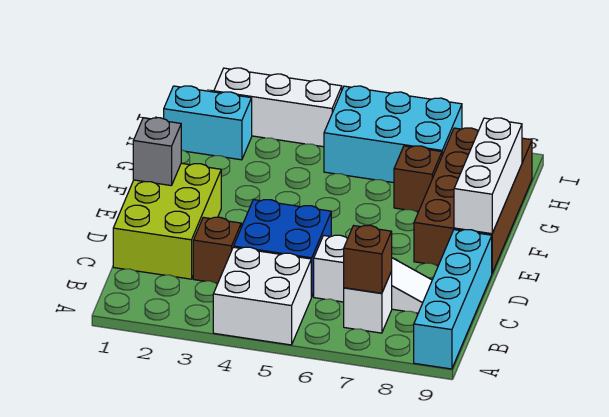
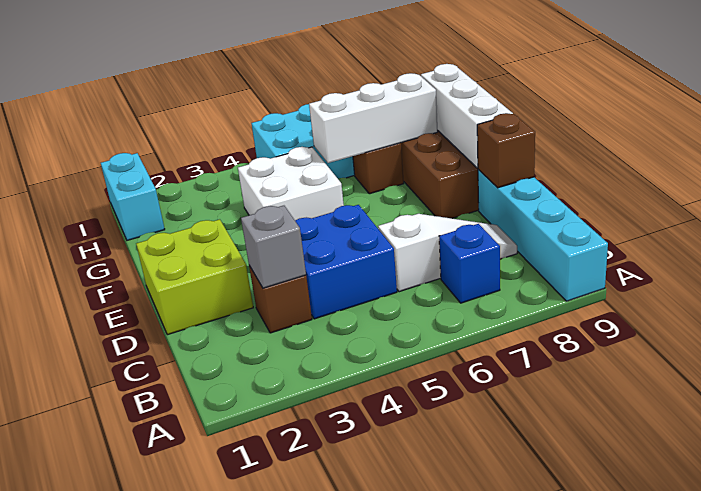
white brick A4:B5 level 1 -> white brick F4:G5 level 1
white brick B7 level 1 -> blue brick B7 level 1
brown brick B7 level 2 -> brown brick D9 level 2
lime brick C1:E2 level 1 -> lime brick D1:E2 level 1
grey brick E1 level 2 -> grey brick C3 level 2
cyan brick H1:H2 level 1 -> cyan brick H1:I1 level 1
white brick I2:I4 level 1 -> white brick G6:G8 level 2

